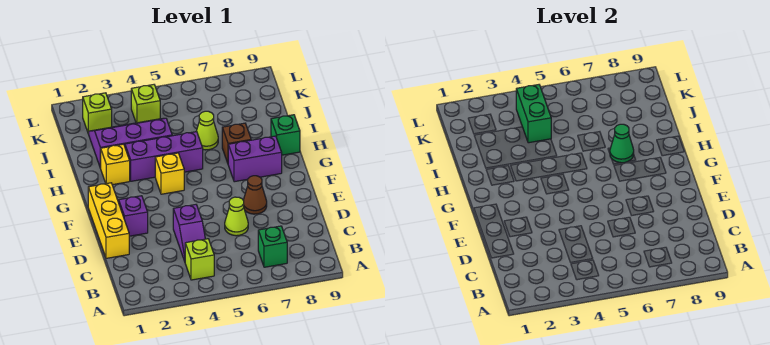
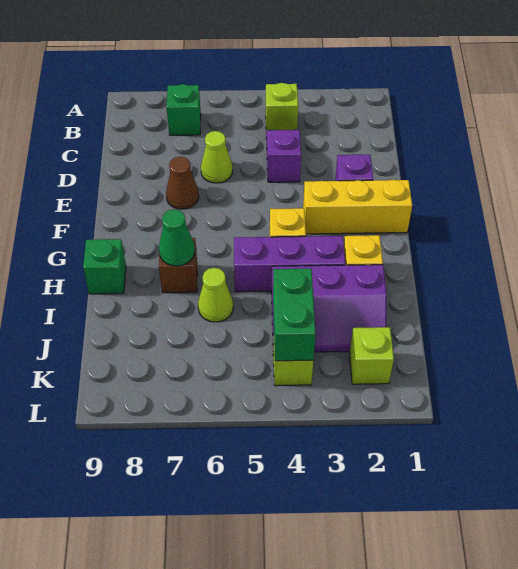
yellow brick D1:F1 level 1 -> yellow brick F1:F3 level 1
purple brick G7:G8 level 1 -> none

